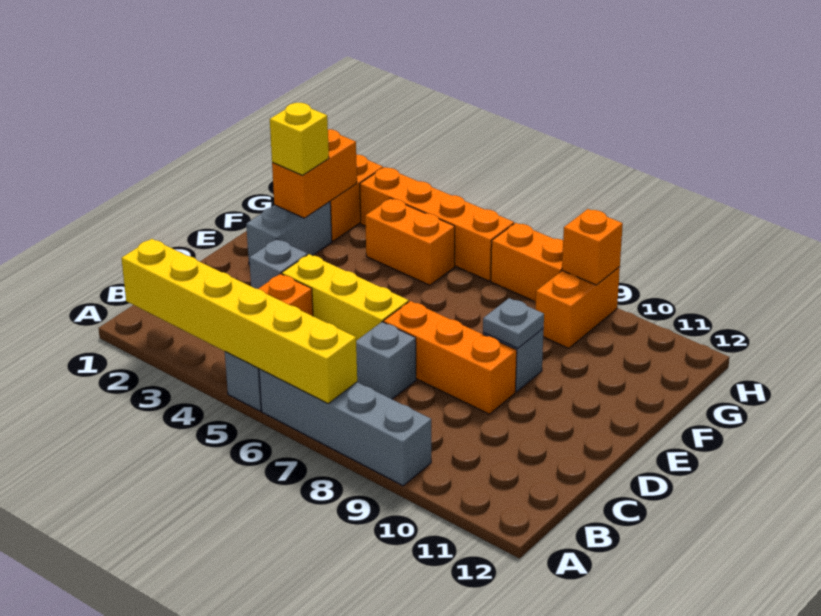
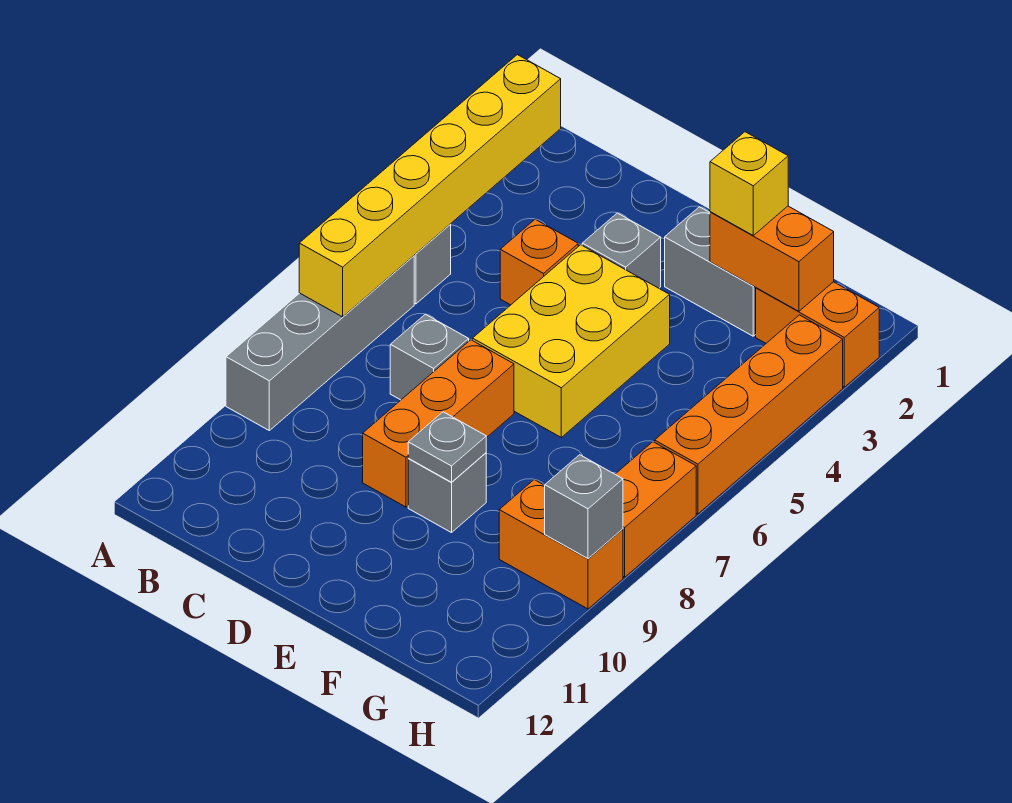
yellow brick D4:D6 level 1 -> yellow brick D4:E6 level 1
orange brick G4:G5 level 1 -> none
orange brick H9 level 2 -> grey brick H9 level 2

